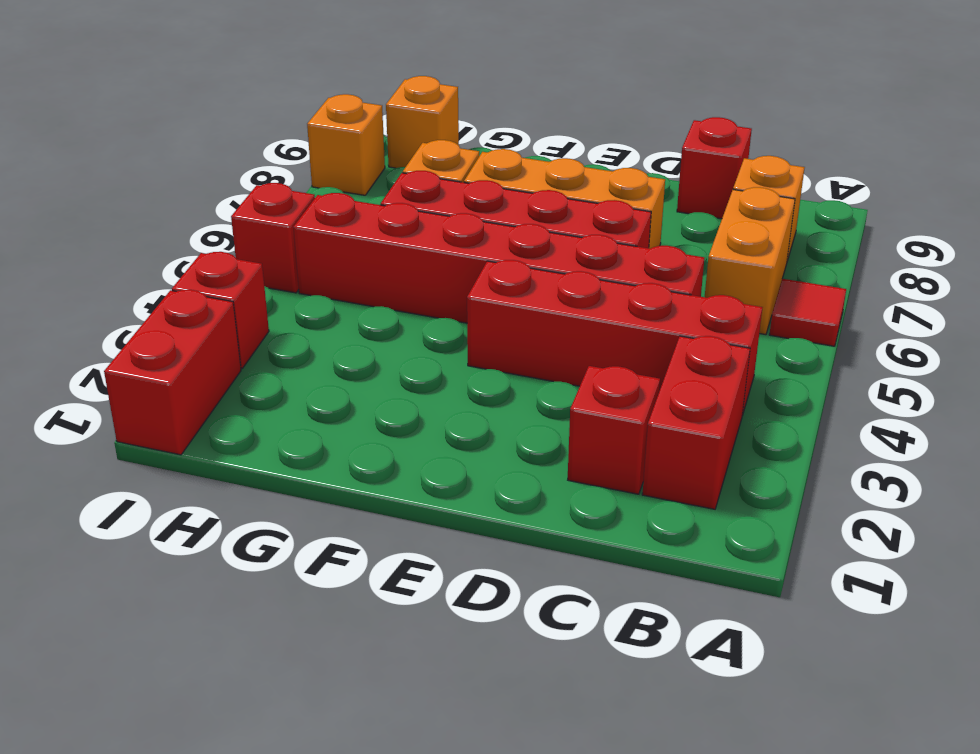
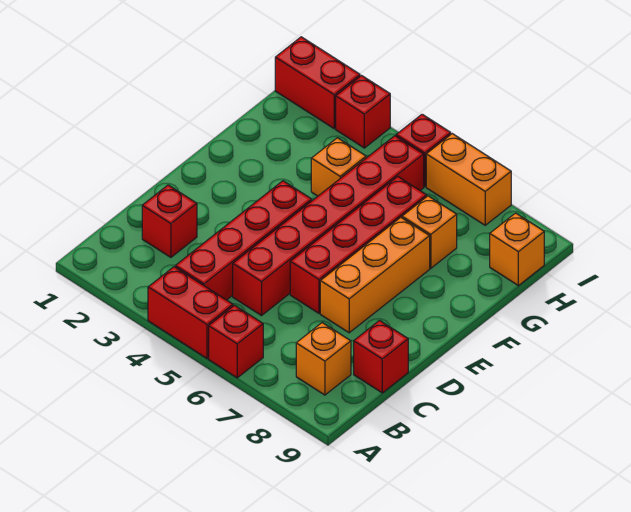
red tile A6 level 1 -> red brick A6 level 1
red brick B2:B3 level 1 -> red brick A4:A5 level 1
orange brick B6:B7 level 1 -> orange brick I6:I7 level 1
orange brick I8 level 1 -> orange brick G4 level 1

